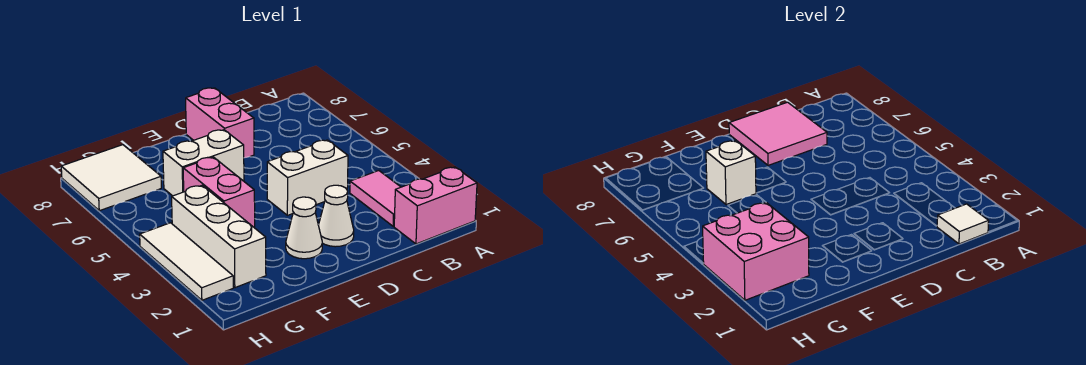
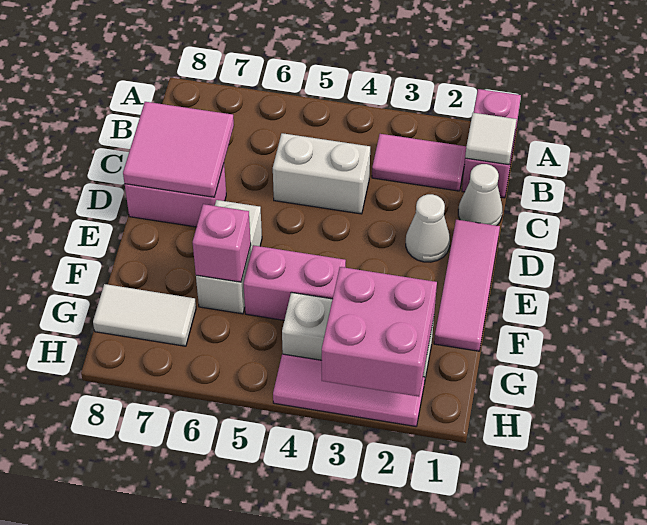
white brick C4:D4 level 1 -> white brick C4:C5 level 1
none -> pink tile D1:F1 level 1
white cone E2 level 1 -> white cone C1 level 1
white brick F6 level 2 -> pink brick F6 level 2
white tile G7:H8 level 1 -> white tile G7:G8 level 1
white tile H2:H4 level 1 -> pink tile H2:H4 level 1

